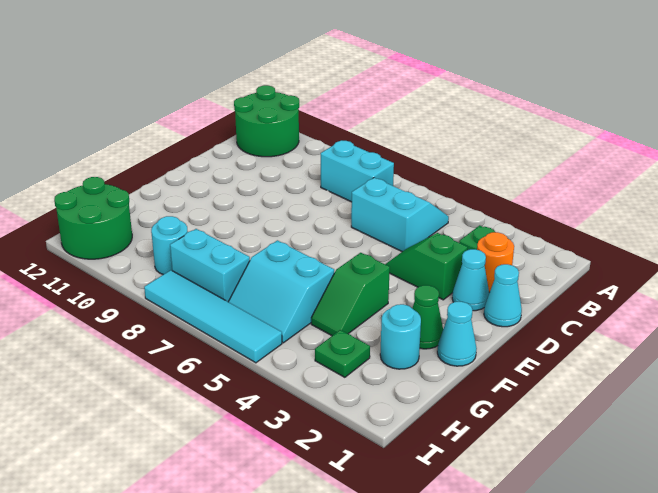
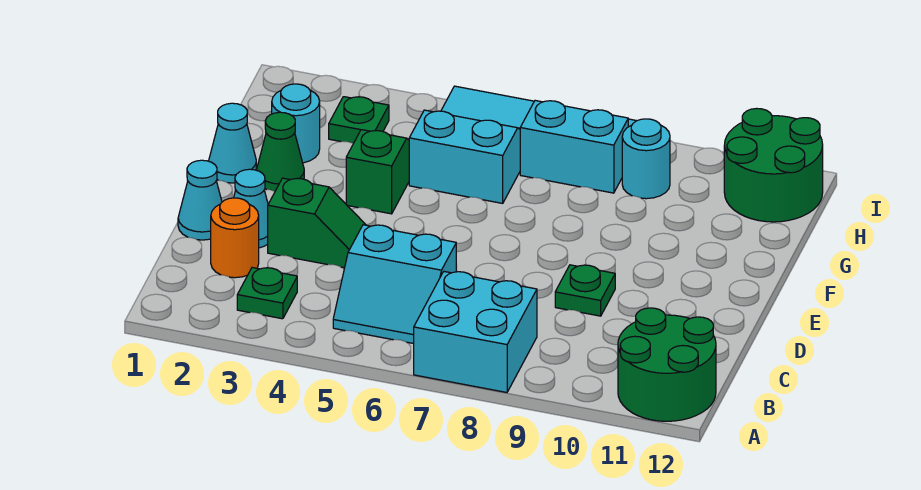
cyan brick B7:B8 level 1 -> cyan brick A7:B8 level 1
none -> green plate D9 level 1

